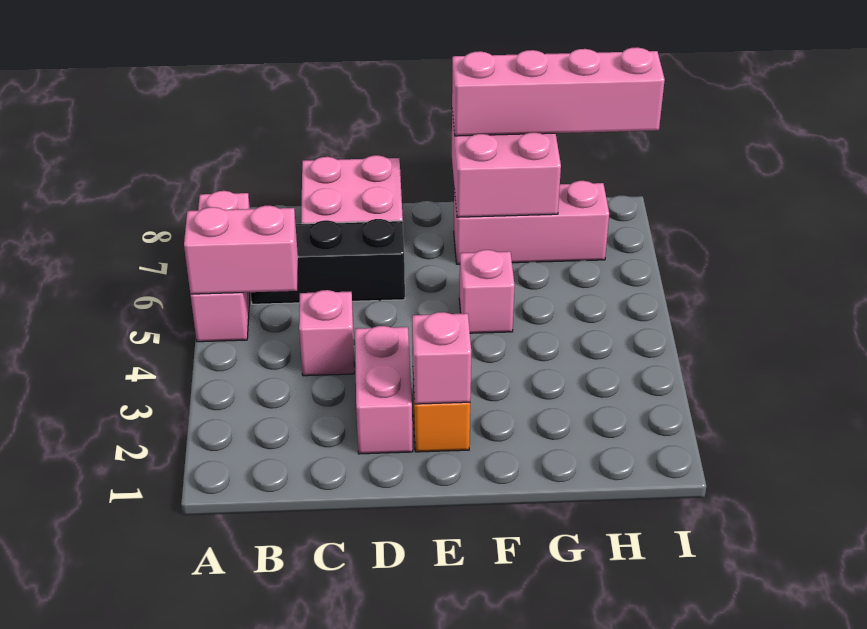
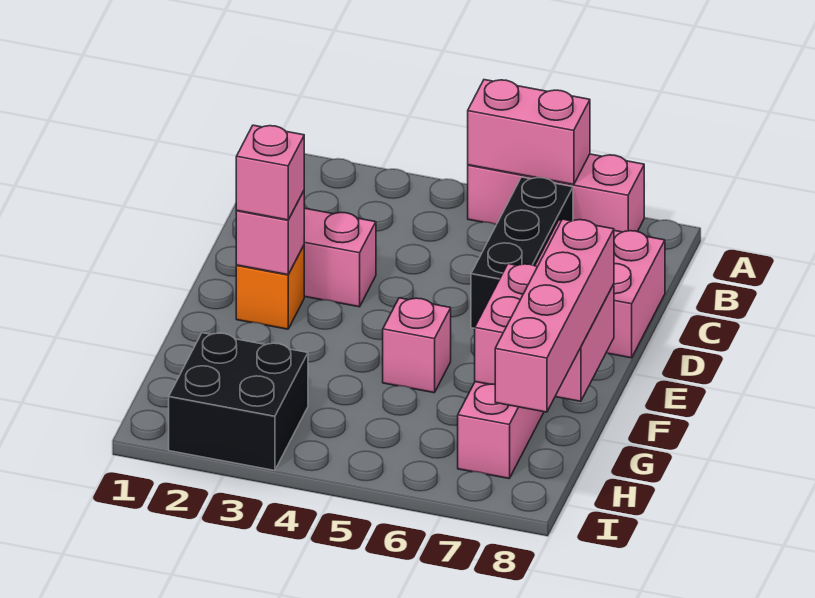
pink brick A5:B5 level 2 -> pink brick A5:A6 level 2
pink brick C4 level 1 -> pink brick E2 level 3
none -> black brick H2:I3 level 1

